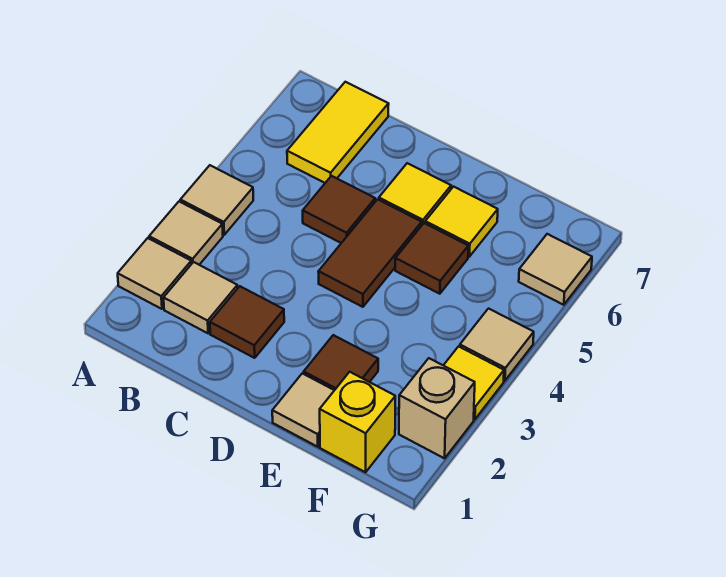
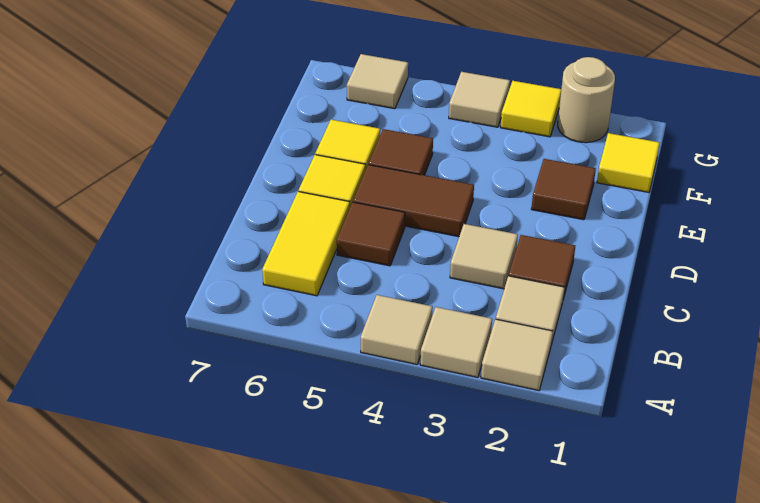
yellow tile B6:B7 level 1 -> yellow tile B6:C6 level 1
tan tile E1 level 1 -> tan tile C3 level 1
yellow brick F1 level 1 -> yellow tile F1 level 1
tan brick G2 level 1 -> tan round brick G2 level 1

